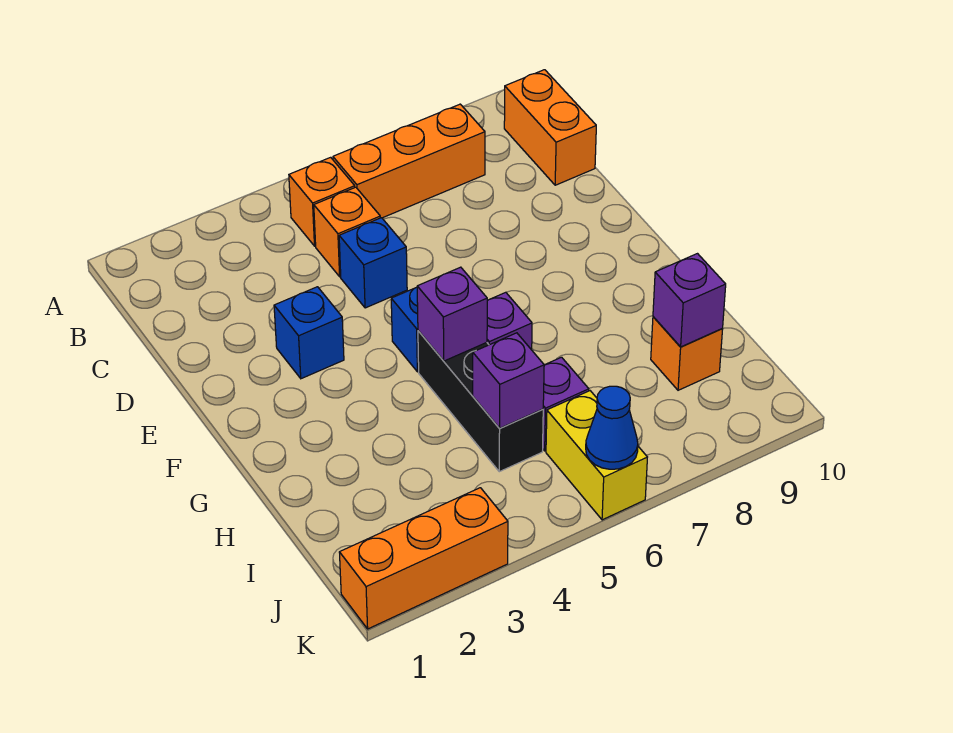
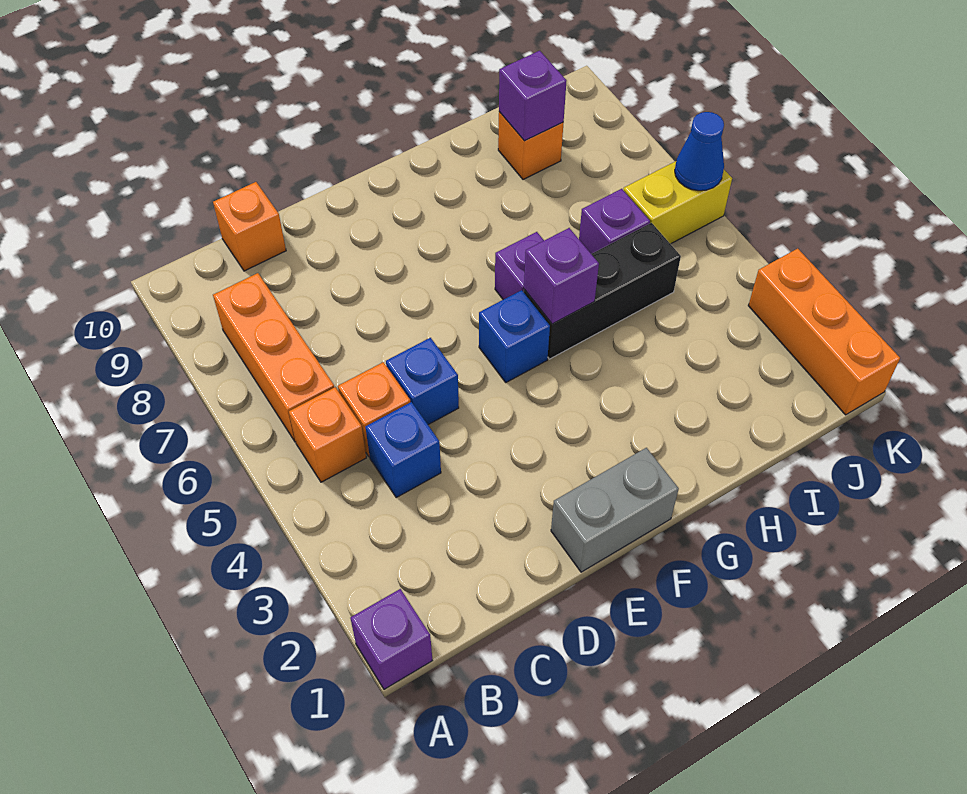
orange brick B10:C10 level 1 -> orange brick C10 level 1
none -> grey brick E1:F1 level 1
blue brick E3 level 1 -> blue brick C4 level 1
purple brick I5 level 2 -> purple brick A1 level 1

